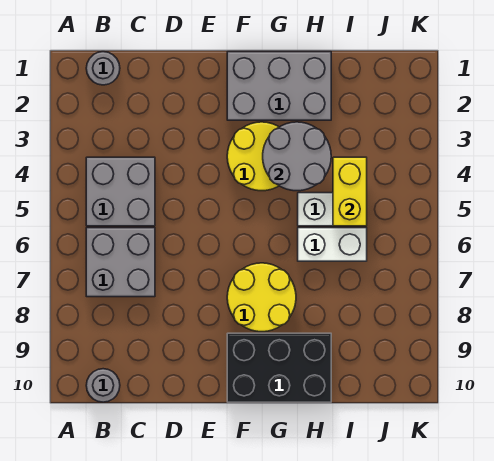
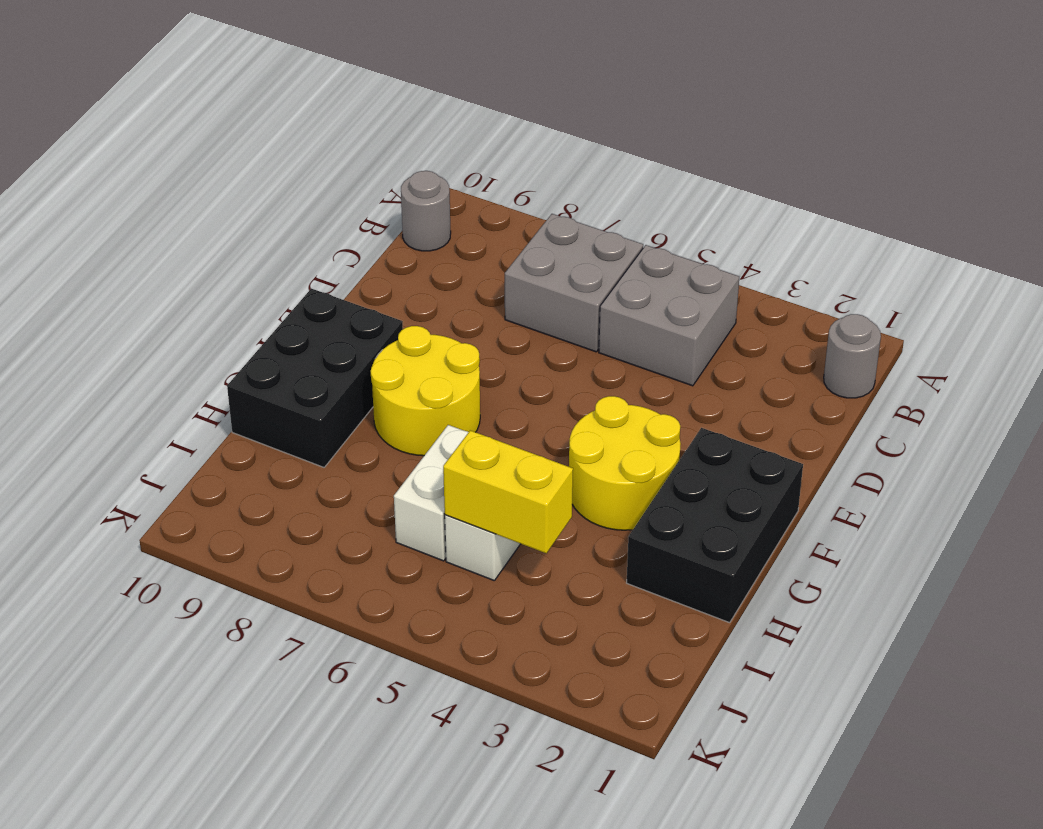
grey brick F1:H2 level 1 -> black brick F1:H2 level 1
grey round brick G3:H4 level 2 -> none

